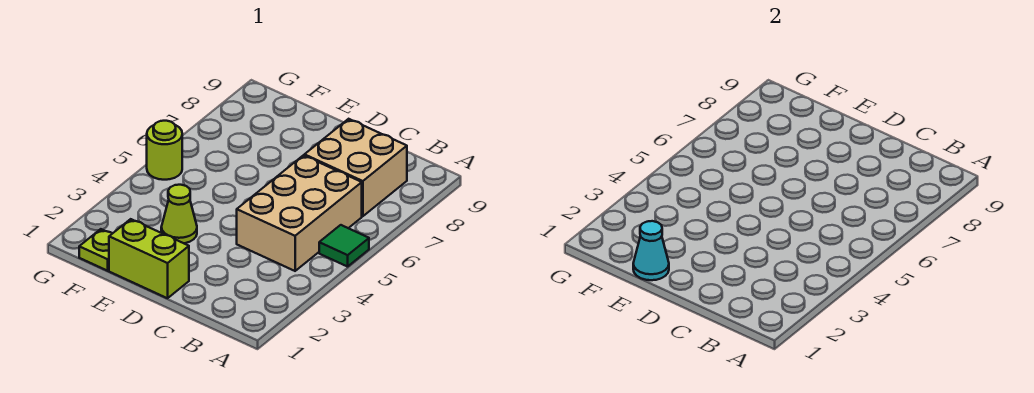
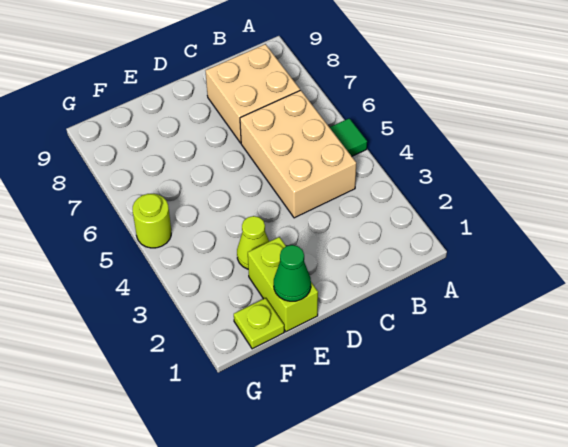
lime brick D1:E1 level 1 -> lime brick E1:E2 level 1
cyan cone E1 level 2 -> green cone E1 level 2

